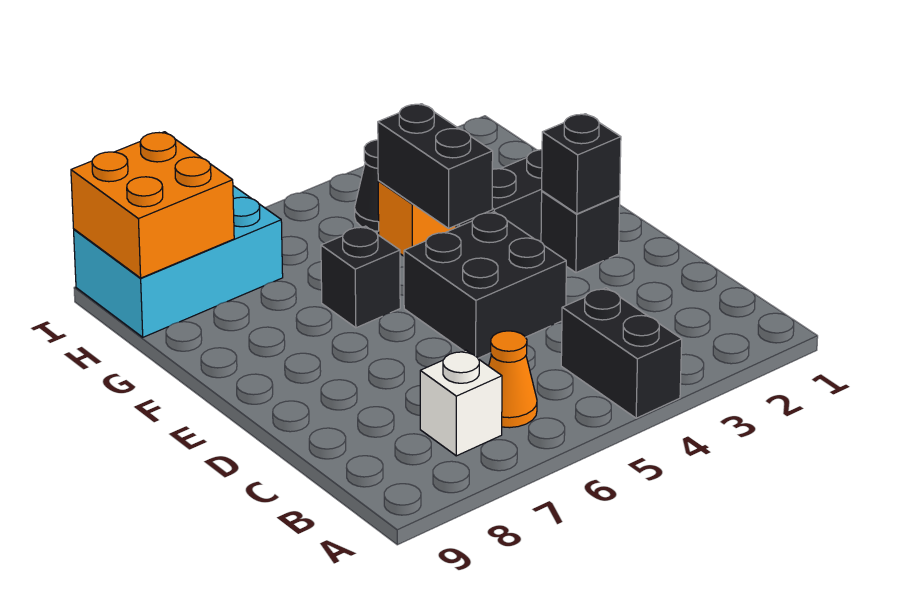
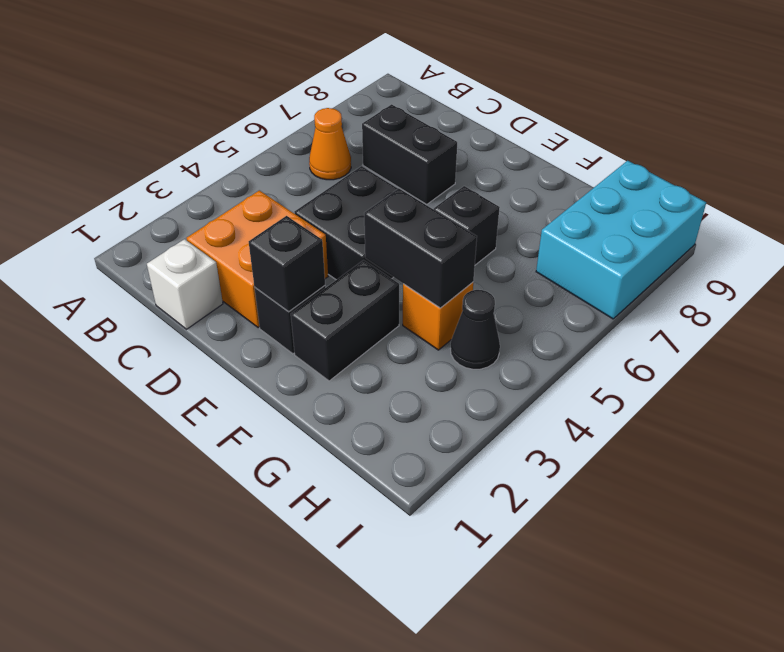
black brick A4:B4 level 1 -> black brick C7:D7 level 1
white brick B7 level 1 -> white brick C1 level 1
orange brick H8:I9 level 2 -> orange brick C2:D3 level 1

